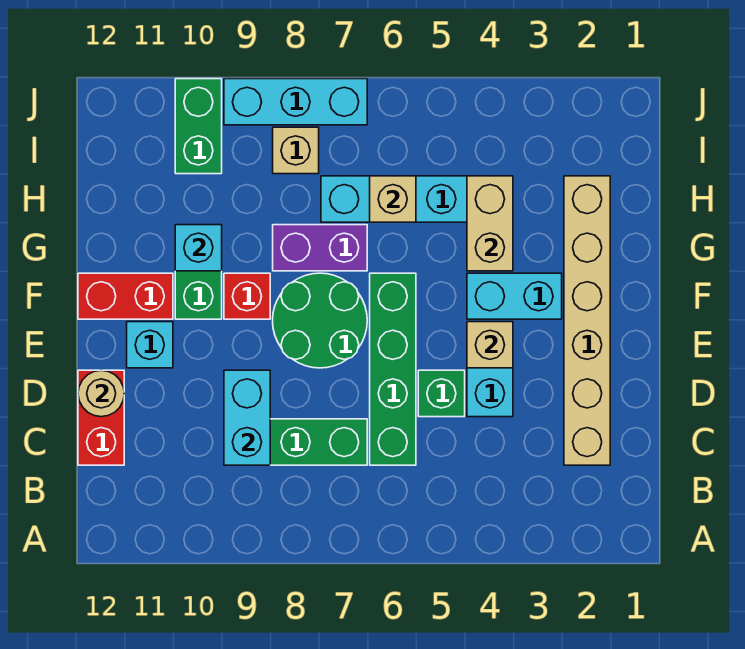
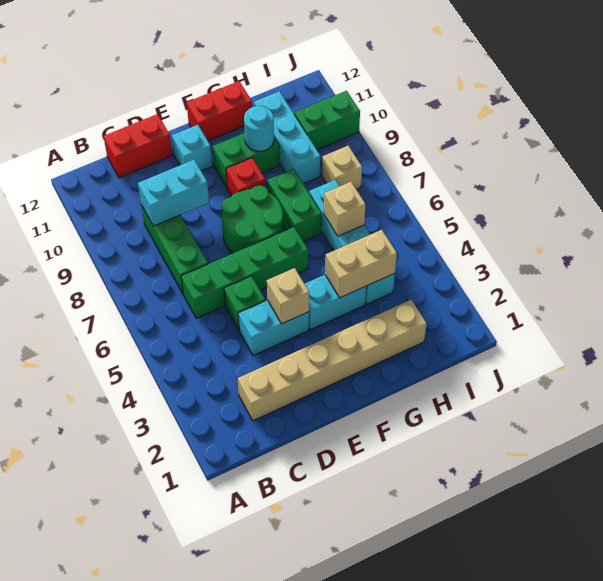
tan round brick D12 level 2 -> none
cyan brick F3:F4 level 1 -> cyan brick F4:G4 level 1
red brick F11:F12 level 1 -> red brick F12:G12 level 1
purple brick G7:G8 level 1 -> green brick G7:G8 level 1
cyan brick G10 level 2 -> cyan round brick G10 level 2
cyan brick J7:J9 level 1 -> cyan brick H9:H11 level 1

